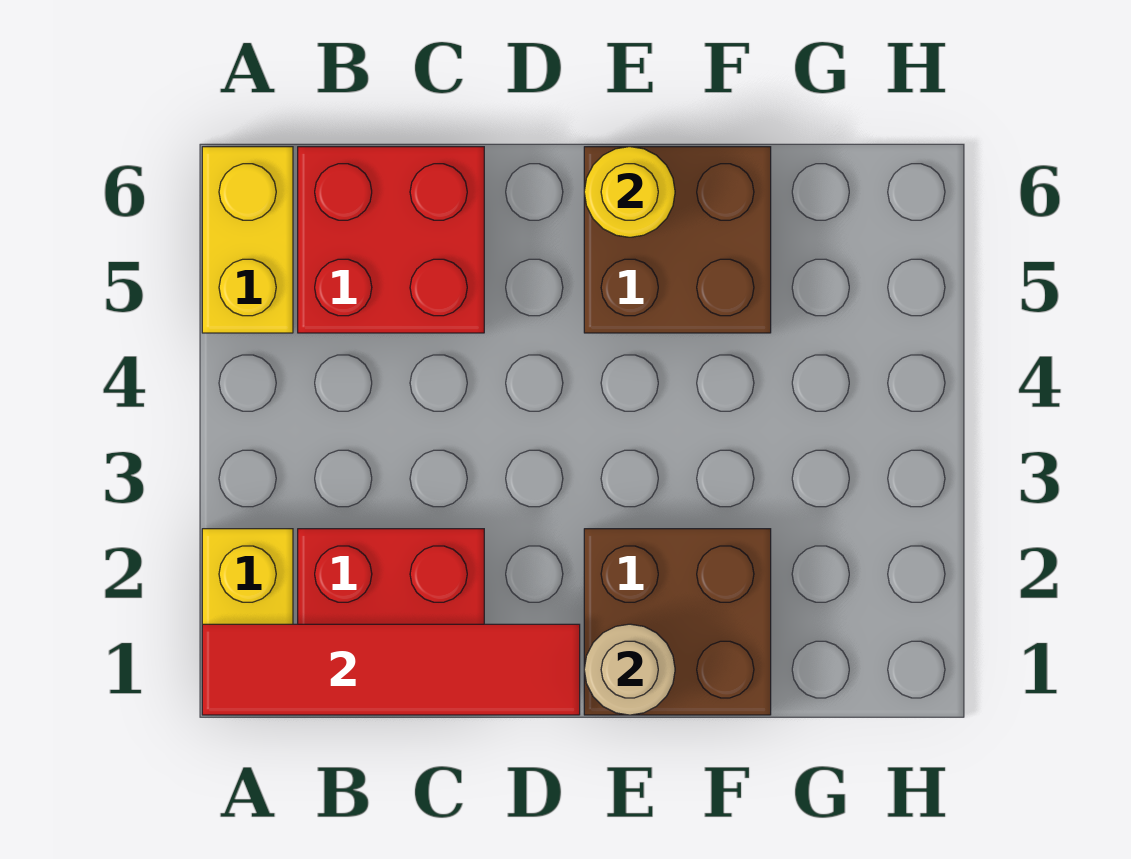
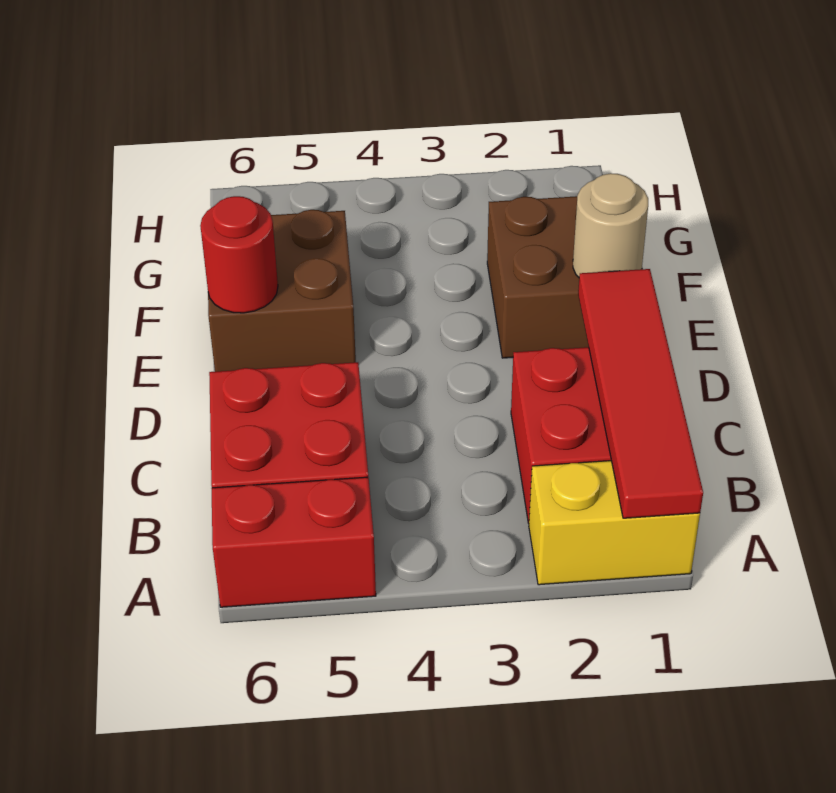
yellow brick A5:A6 level 1 -> red brick A5:A6 level 1
yellow round brick E6 level 2 -> red round brick E6 level 2

